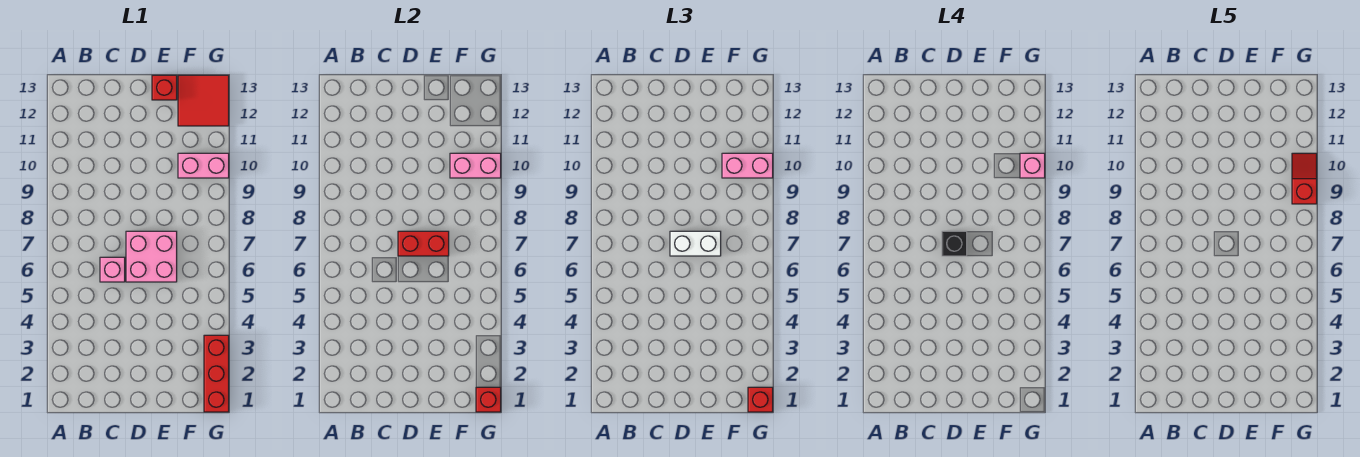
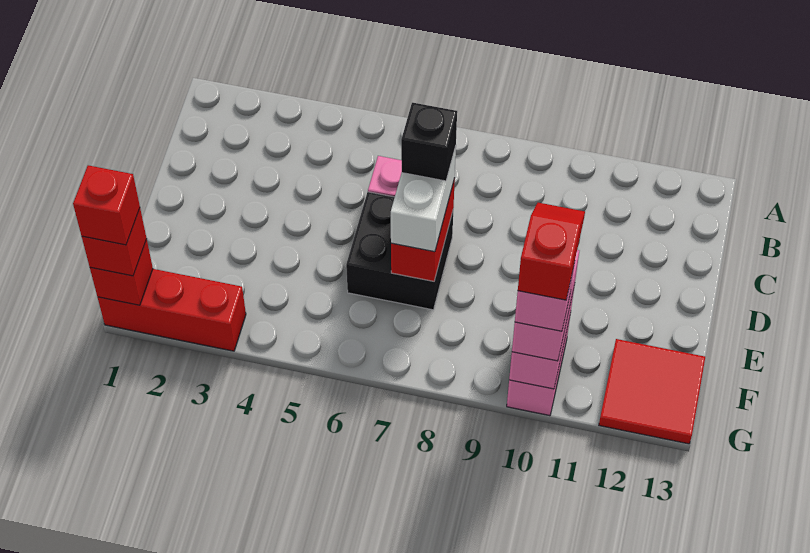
pink brick D6:E7 level 1 -> black brick D6:E7 level 1
red brick E13 level 1 -> red brick G1 level 4
red slope G9:G10 level 5 top 9 -> red slope F10:G10 level 5 top G

